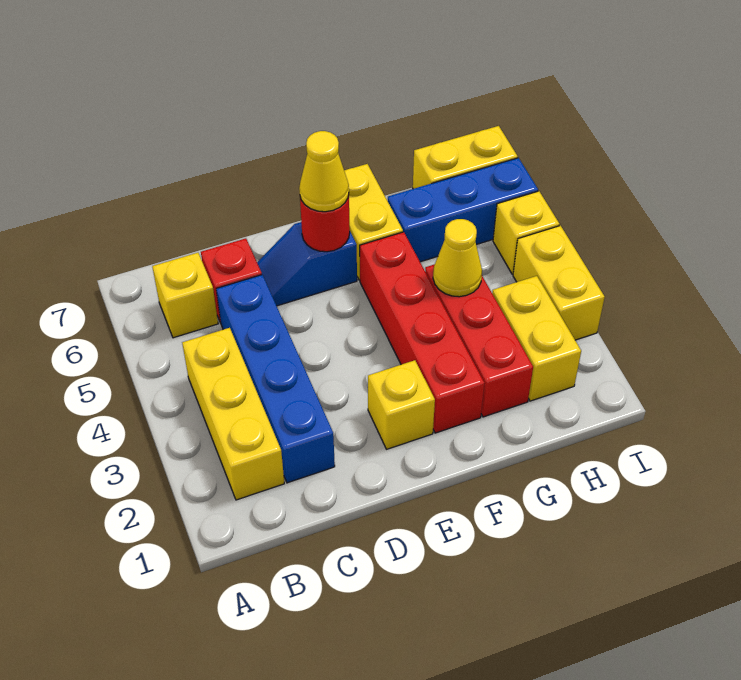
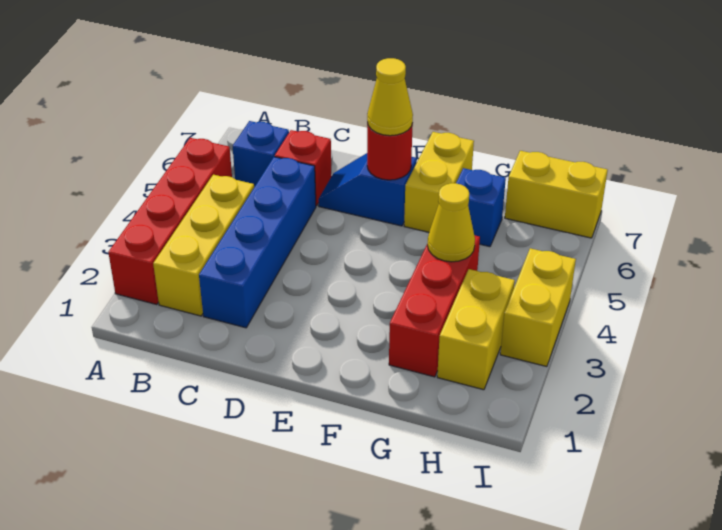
yellow brick B6 level 1 -> blue brick B6 level 1
yellow brick E2 level 1 -> none
red brick F2:F5 level 1 -> red brick A2:A5 level 1
blue brick G6:I6 level 1 -> blue brick G6 level 1
yellow brick I5 level 1 -> none

